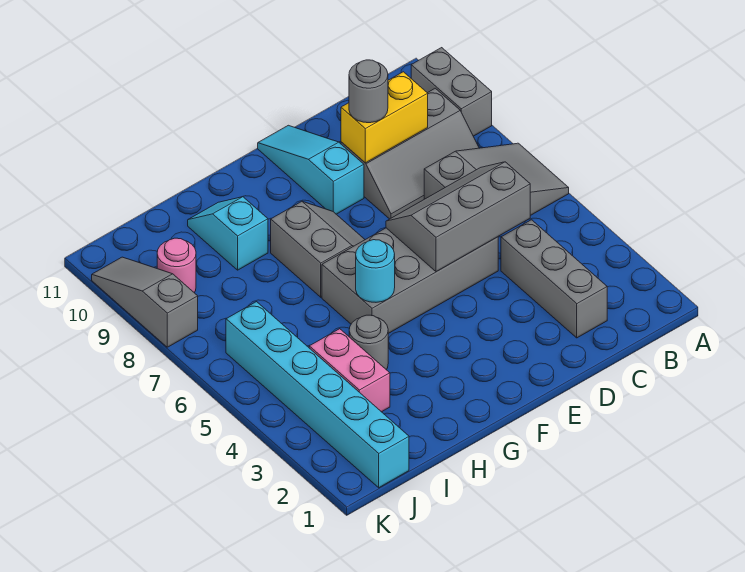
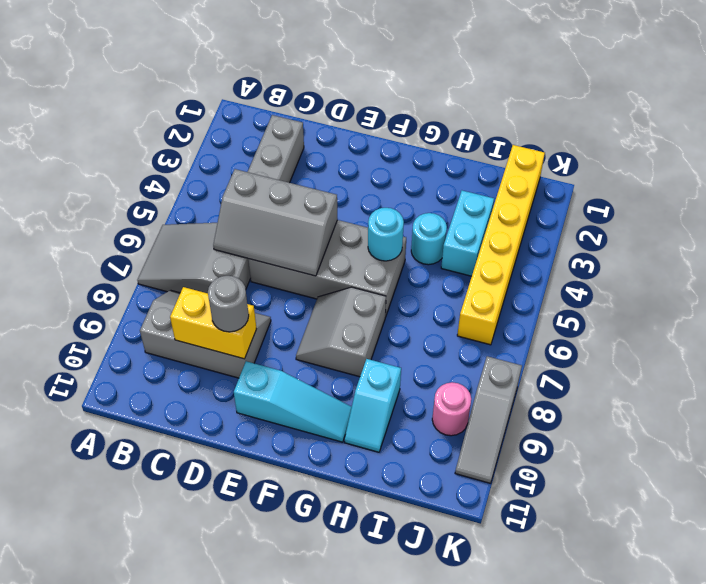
grey brick A9:A10 level 1 -> none
cyan slope E9:E11 level 1 top 9 -> cyan slope E10:G10 level 1 top E
grey round brick H4 level 1 -> cyan round brick H4 level 1
pink brick I3:I4 level 1 -> cyan brick I3:I4 level 1
cyan brick J1:J6 level 1 -> yellow brick J1:J6 level 1

